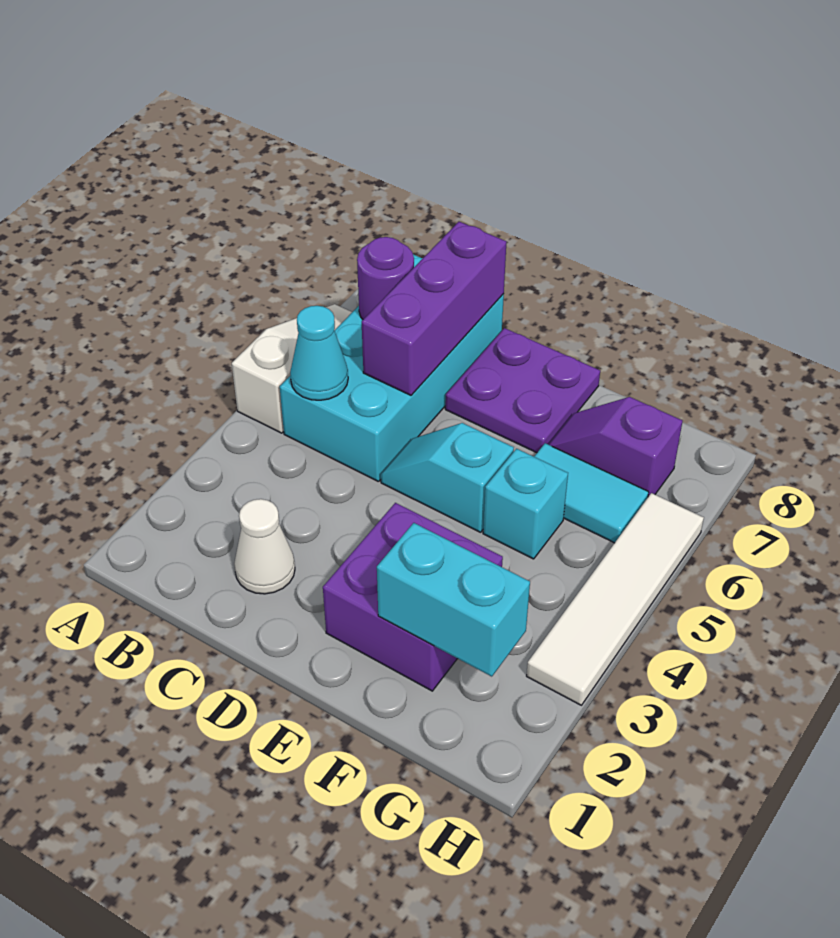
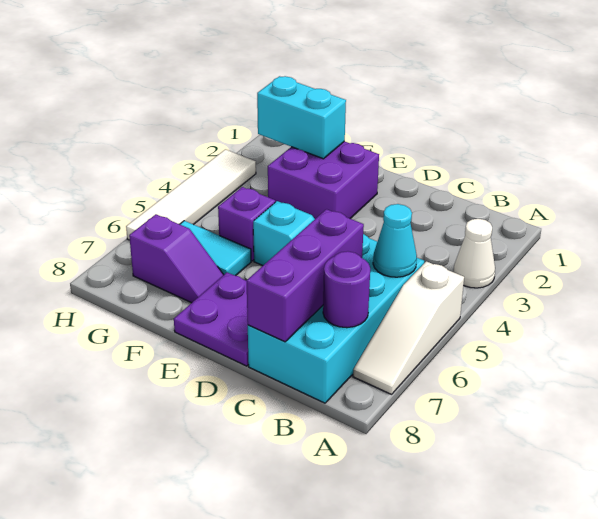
white cone C2 level 1 -> white cone A3 level 1
cyan brick F5 level 1 -> purple brick F5 level 1

